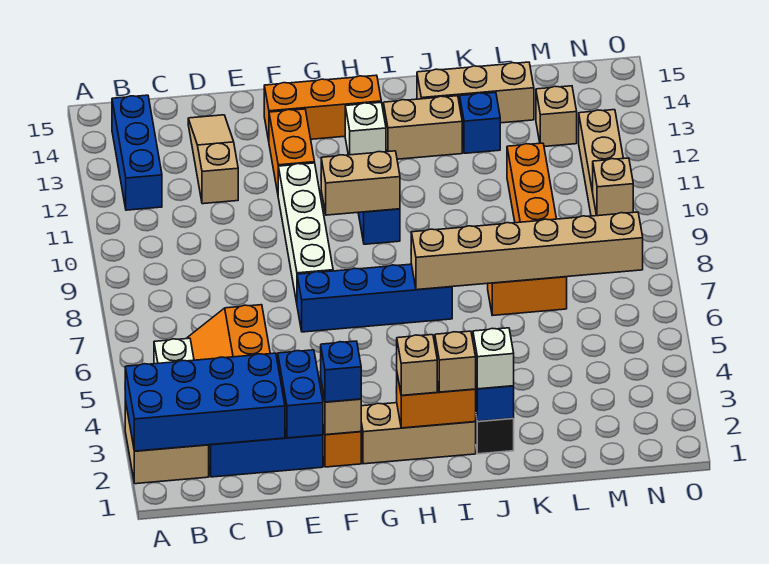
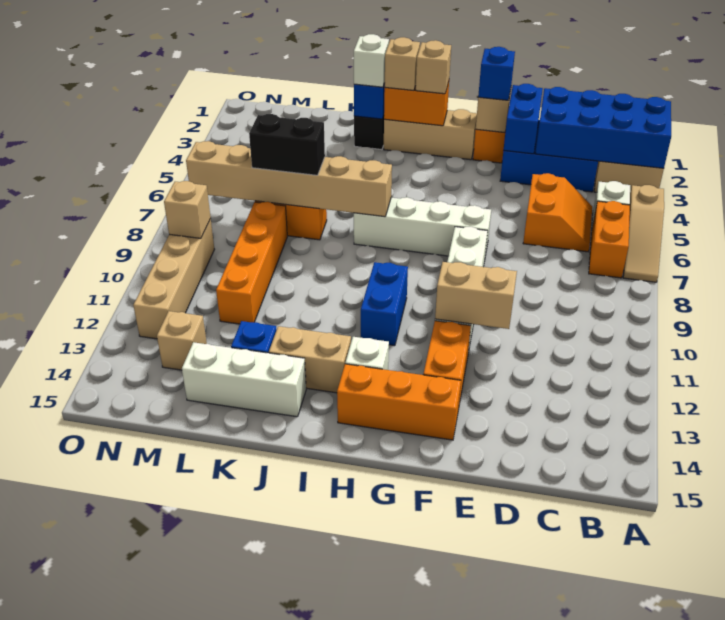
none -> orange brick B6:B7 level 1
blue brick B12:B14 level 1 -> none
tan slope D12:D14 level 1 top 12 -> tan slope A5:A7 level 1 top 5
blue brick F7:I7 level 1 -> white brick F7:I7 level 1
tan brick G10:H10 level 2 -> tan brick E11:F11 level 2
tan brick J14:L14 level 1 -> white brick J14:L14 level 1
none -> black brick K7:L7 level 3

